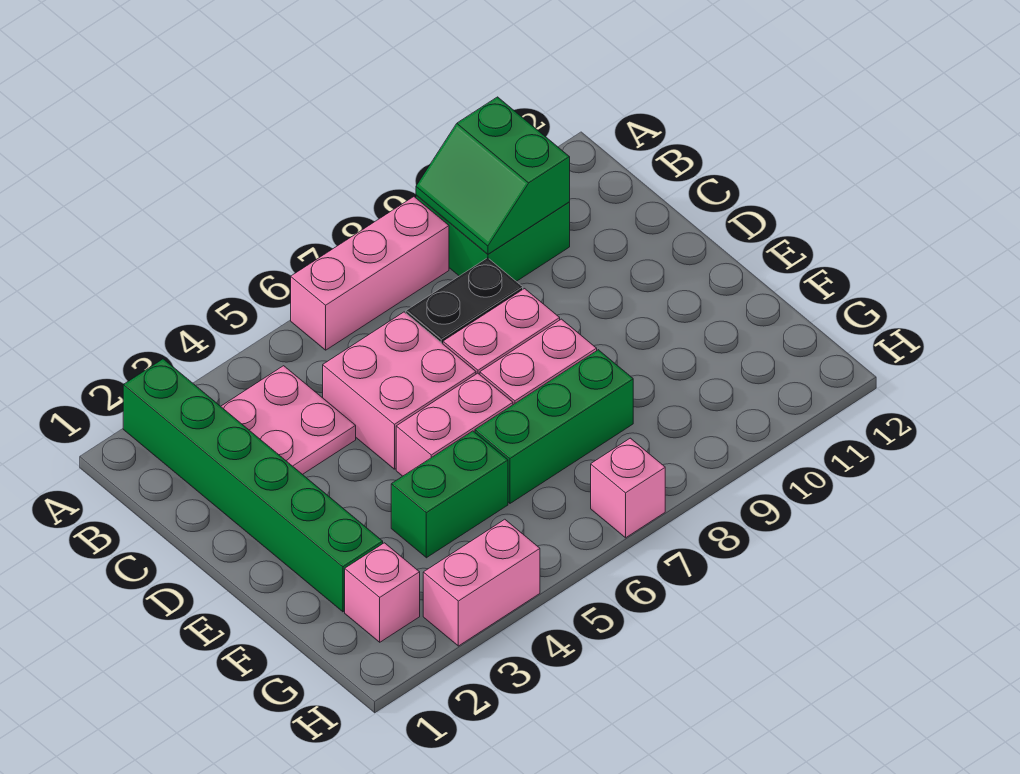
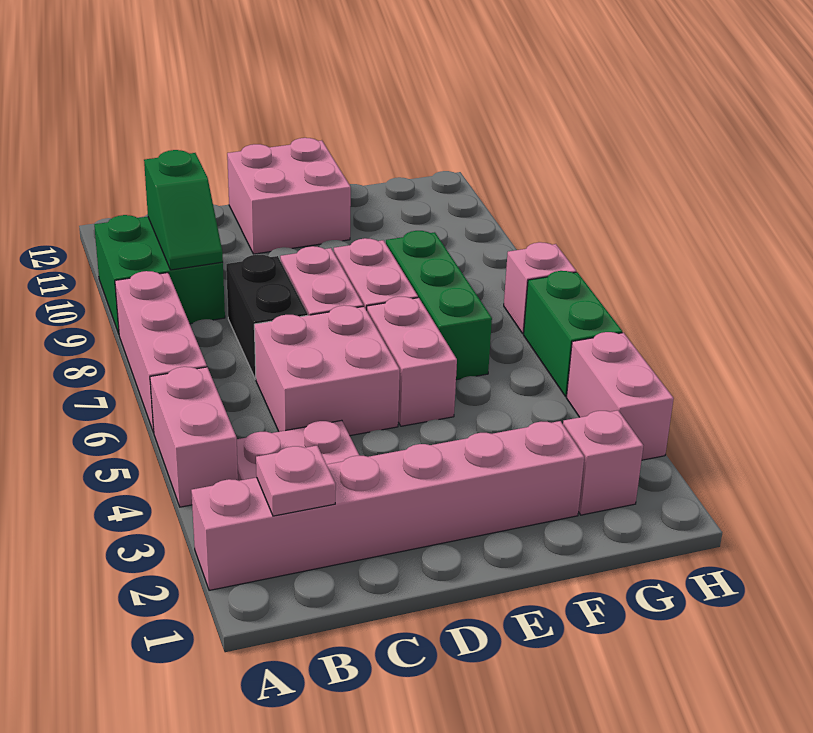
green brick A2:F2 level 1 -> pink brick A2:F2 level 1
none -> pink brick A4:A5 level 1
green slope A9:B10 level 2 top 10 -> green slope B9:B10 level 2 top 10
none -> pink plate B2 level 2
none -> pink brick D11:E12 level 1
green brick F4:F5 level 1 -> green brick H5:H6 level 1

